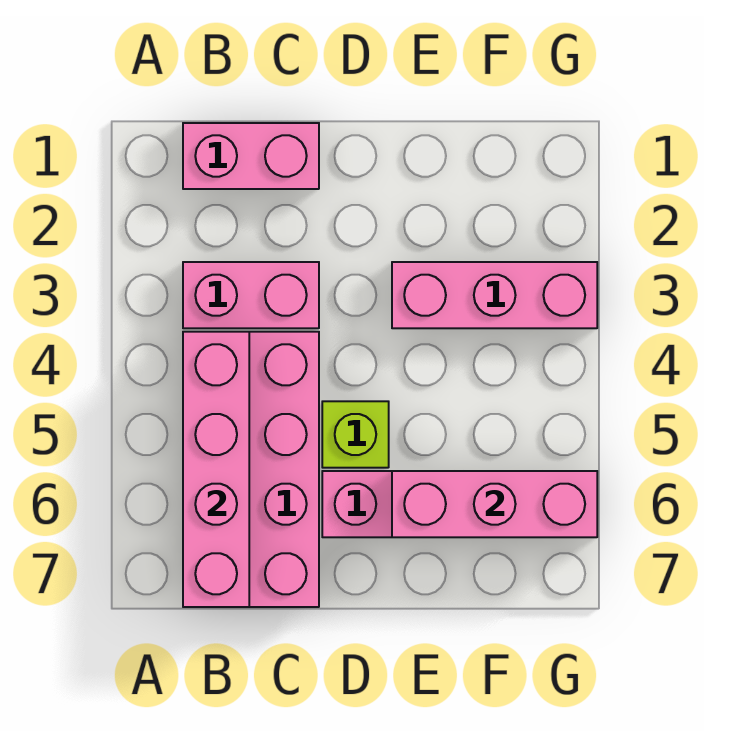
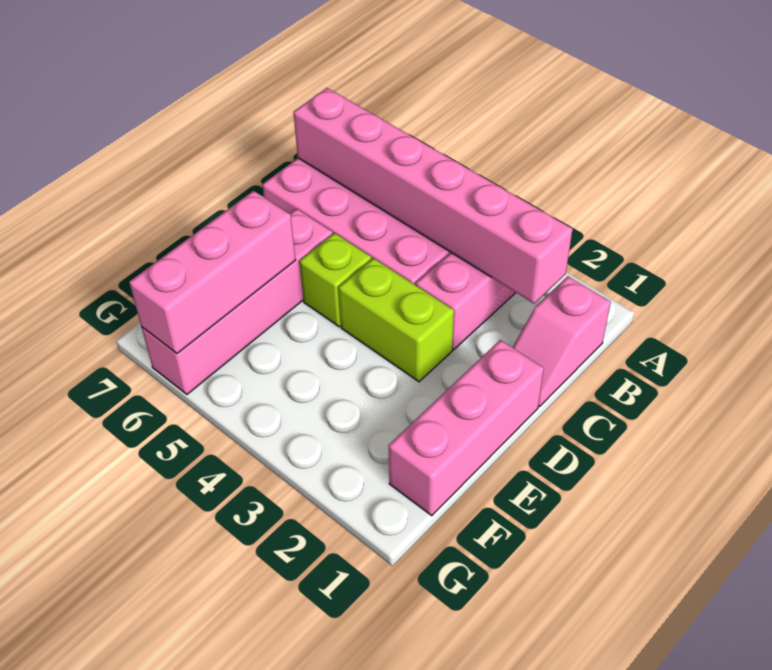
pink brick B1:C1 level 1 -> pink slope B1:C1 level 1 top B
pink brick B4:B7 level 2 -> pink brick B2:B7 level 2
none -> lime brick D3:D4 level 1
pink brick E3:G3 level 1 -> pink brick D1:F1 level 1

